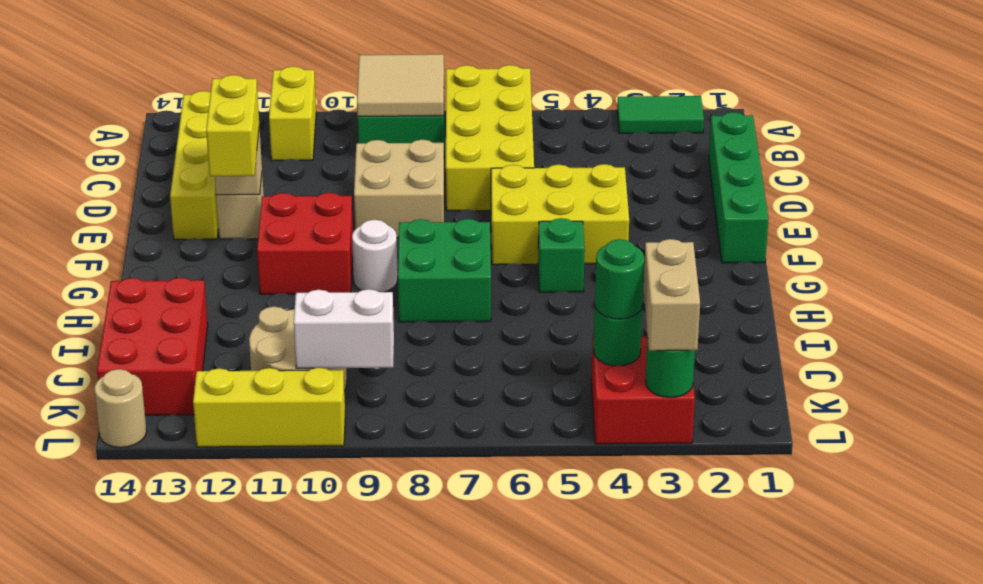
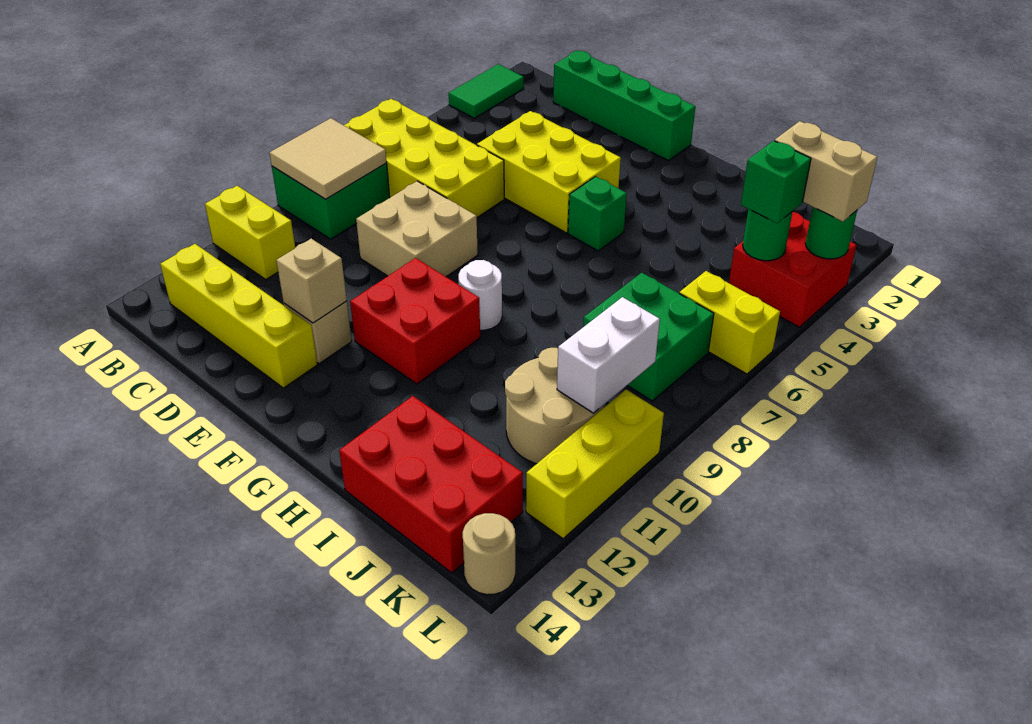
yellow brick E4:F6 level 1 -> yellow brick D4:F5 level 1
yellow brick E12:F12 level 3 -> yellow brick K6:L6 level 1
green brick G7:H8 level 1 -> green brick J7:K8 level 1
green round brick K4 level 3 -> green brick K4 level 3

